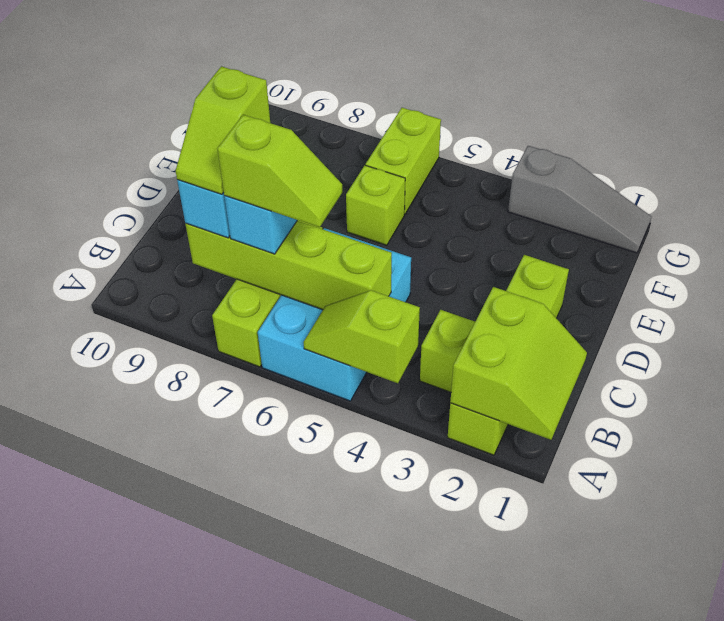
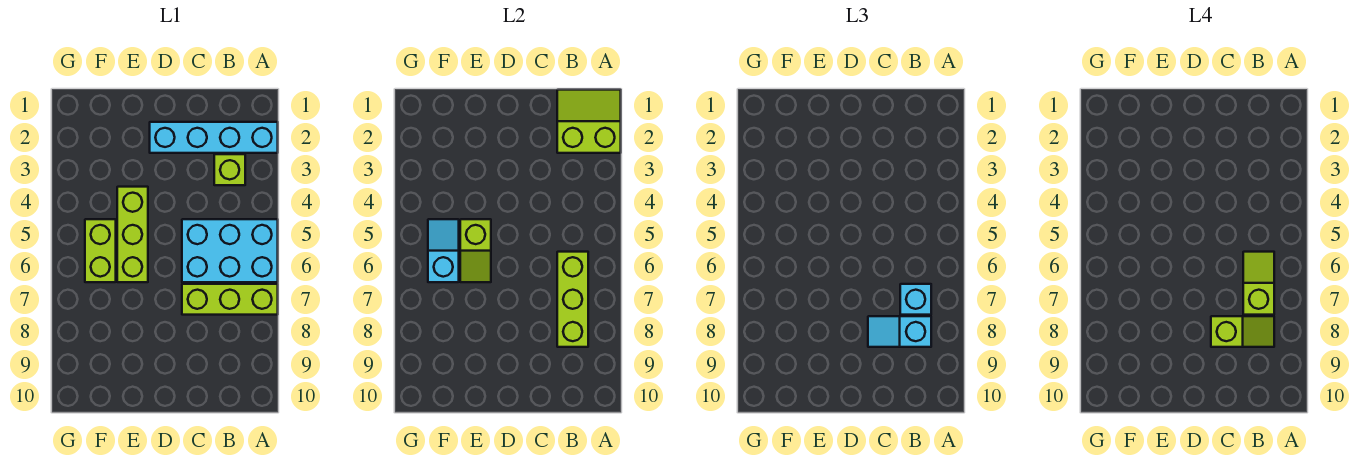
lime brick A2:D2 level 1 -> cyan brick A2:D2 level 1
lime slope A4:A5 level 2 top 4 -> lime slope E5:E6 level 2 top 5
lime brick B5:B8 level 2 -> lime brick B6:B8 level 2
lime brick E6 level 1 -> lime brick E4:E6 level 1
none -> cyan slope F5:F6 level 2 top 6
lime brick F6:G6 level 1 -> lime brick F5:F6 level 1
grey slope G1:G3 level 1 top 3 -> none

